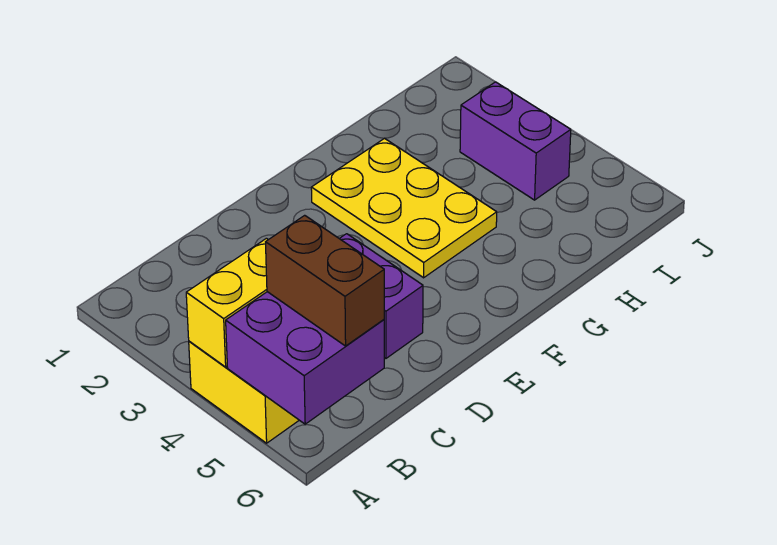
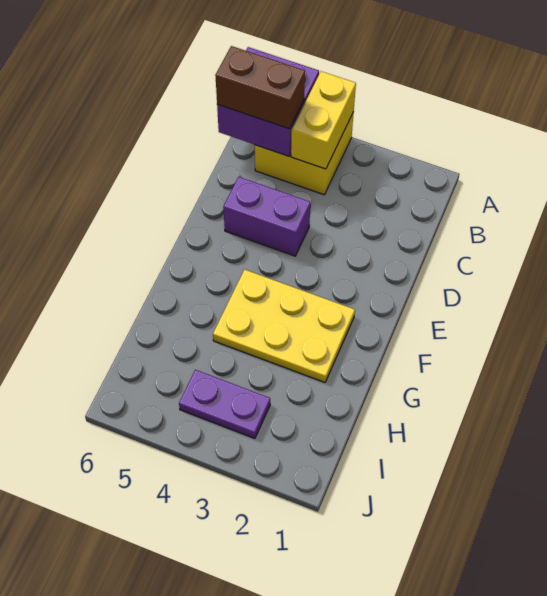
purple brick I3:I4 level 1 -> purple plate I3:I4 level 1

